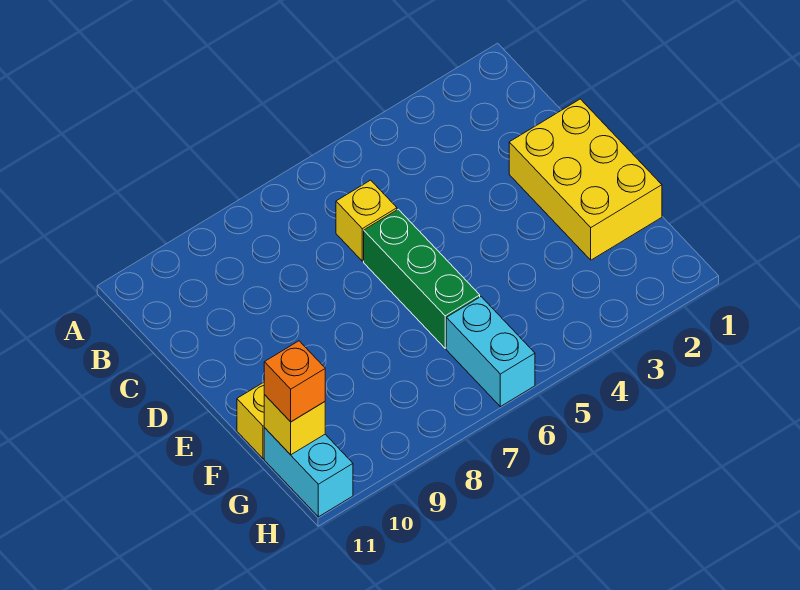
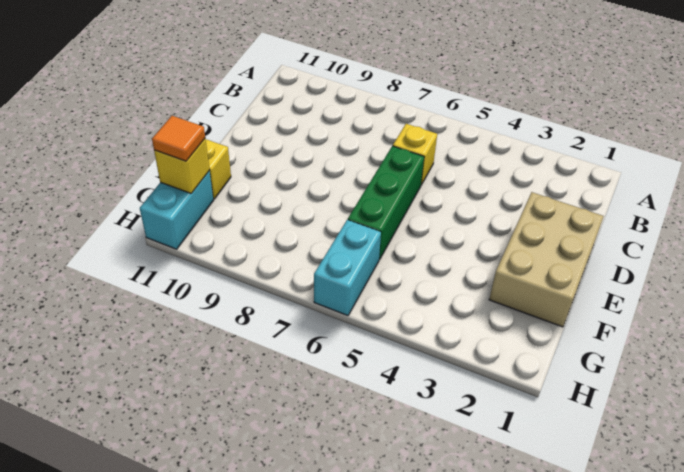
yellow brick D1:F2 level 1 -> tan brick D1:F2 level 1
orange brick G11 level 3 -> orange tile G11 level 3

